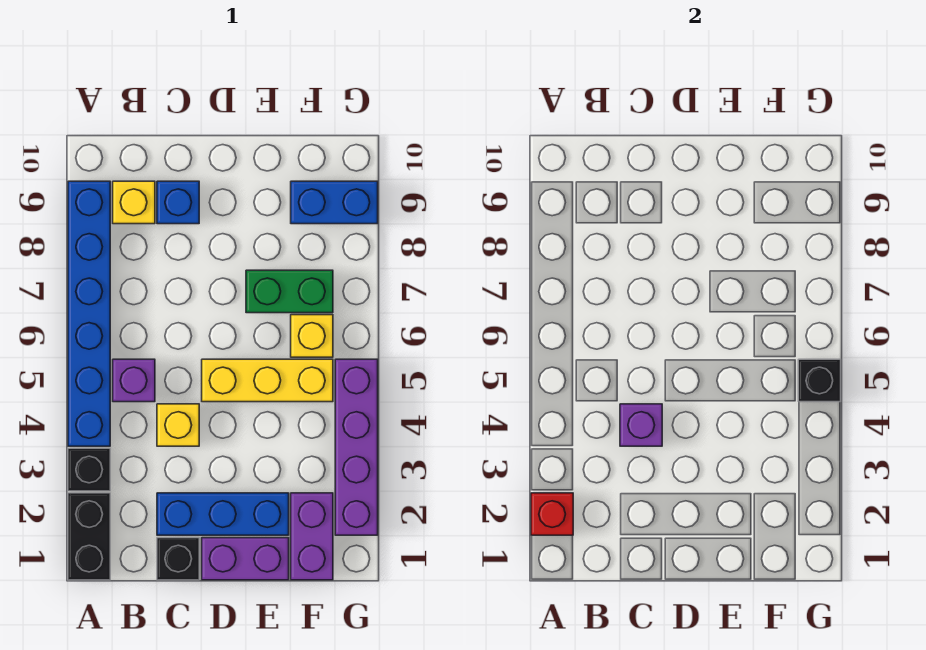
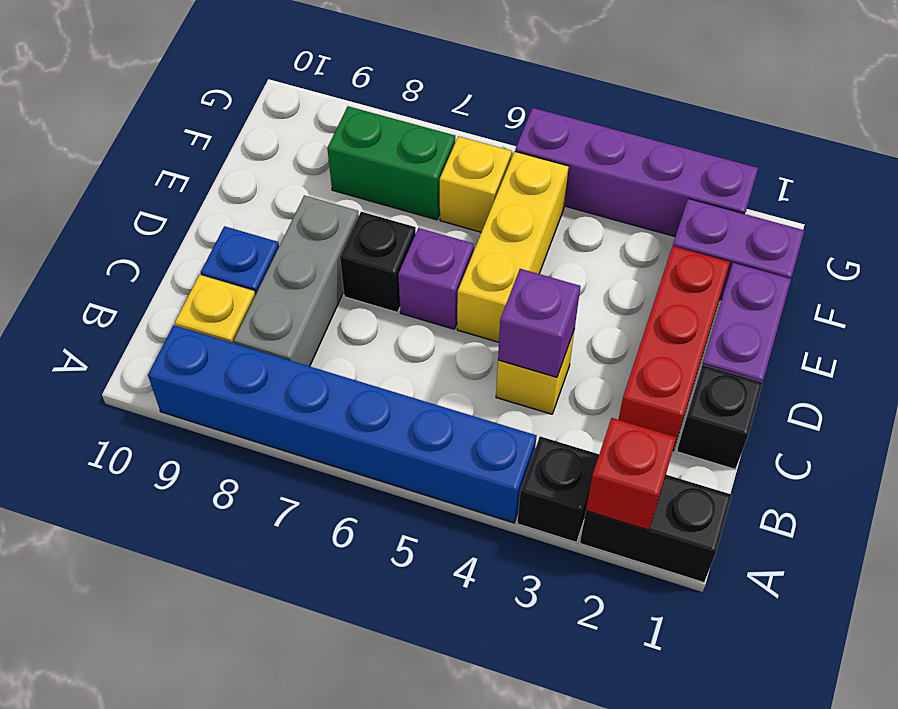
purple brick B5 level 1 -> purple brick D6 level 1
none -> grey brick B8:D8 level 1
blue brick C2:E2 level 1 -> red brick C2:E2 level 1
green brick E7:F7 level 1 -> green brick F7:F8 level 1
blue brick F9:G9 level 1 -> none
black brick G5 level 2 -> black brick D7 level 1

